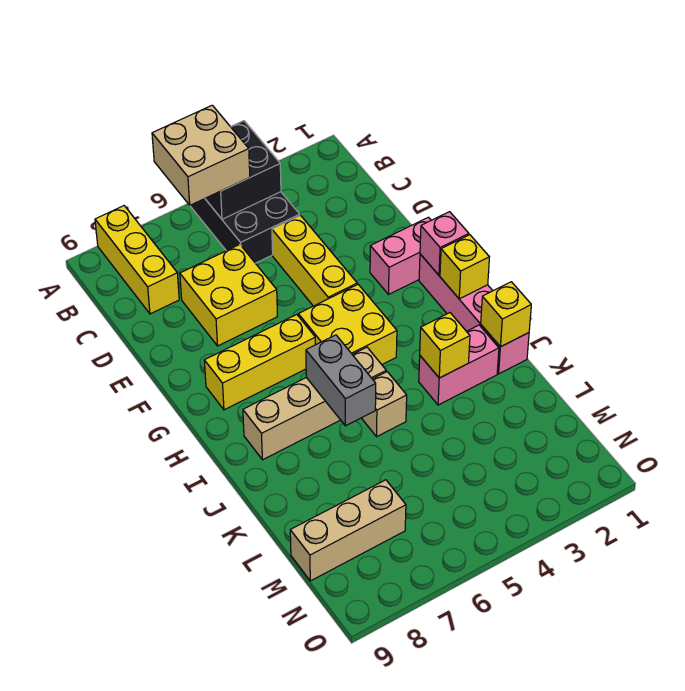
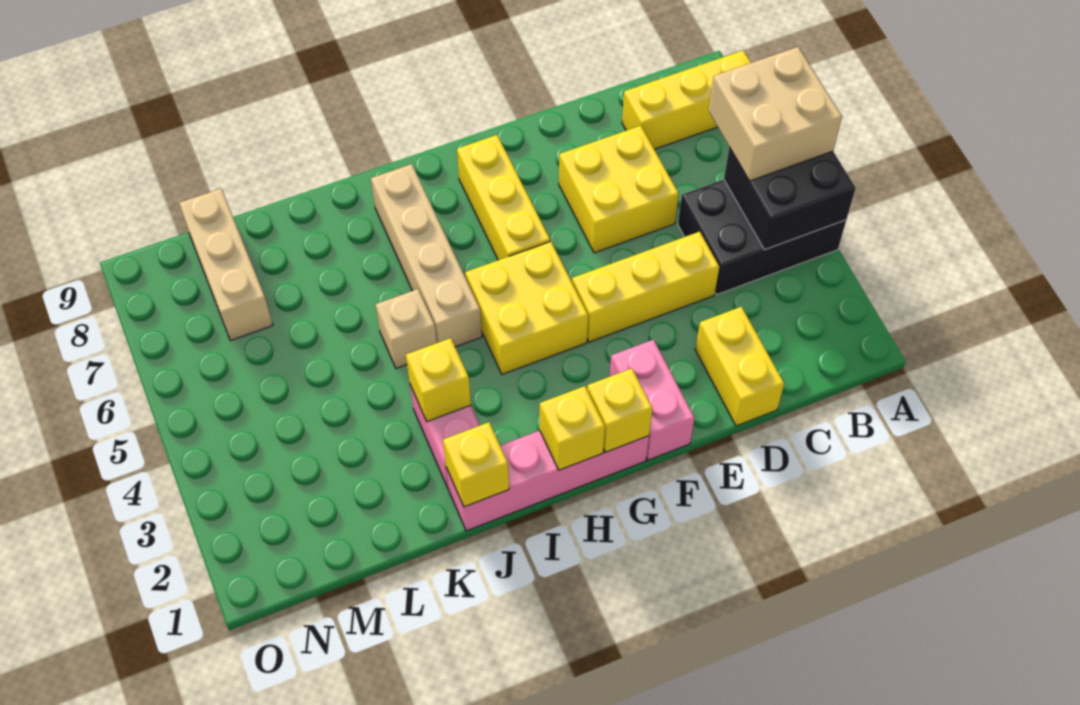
none -> yellow brick D1:D2 level 1
pink brick G1 level 2 -> yellow brick G1 level 2
grey brick I6:J6 level 2 -> none

